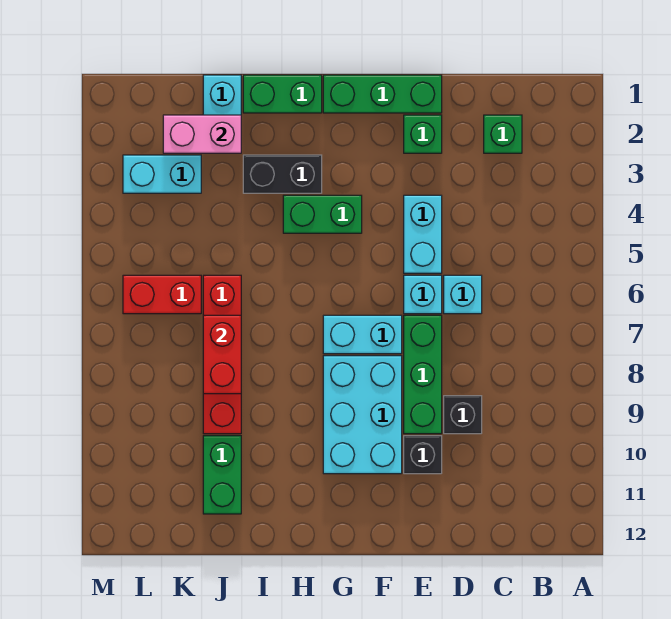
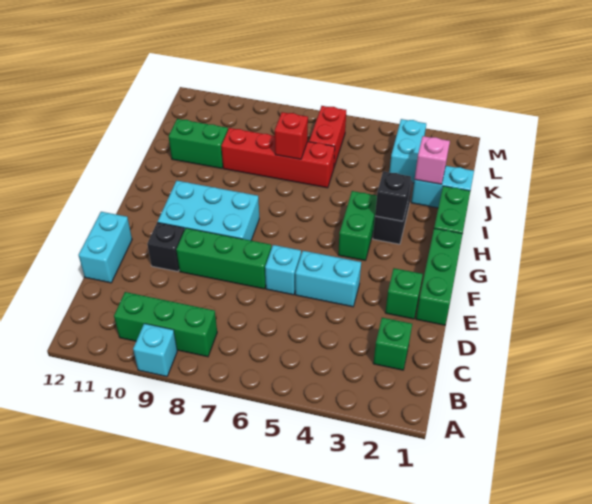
none -> green brick B8:B10 level 1
cyan brick D6 level 1 -> cyan brick A9 level 1
black brick D9 level 1 -> black brick H3 level 2
cyan brick F7:G7 level 1 -> cyan brick D12:E12 level 1
pink brick J2:K2 level 2 -> pink brick J2 level 2
red brick J7:J8 level 2 -> red brick J7 level 2

